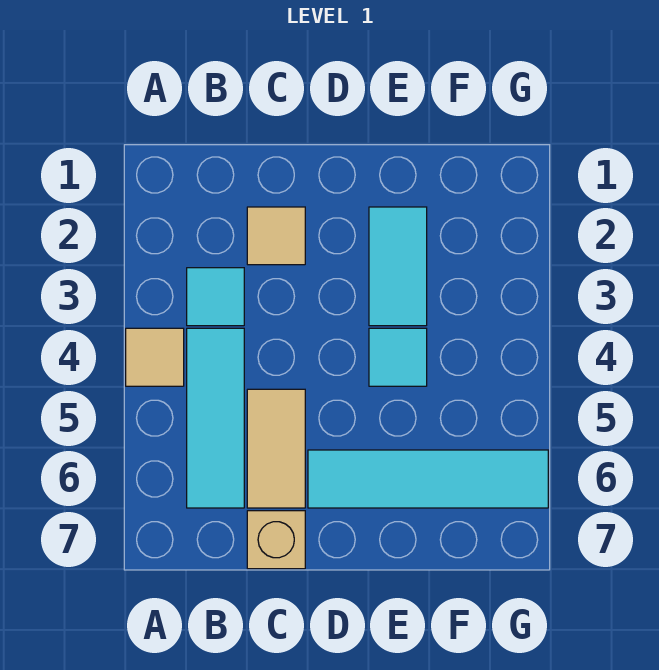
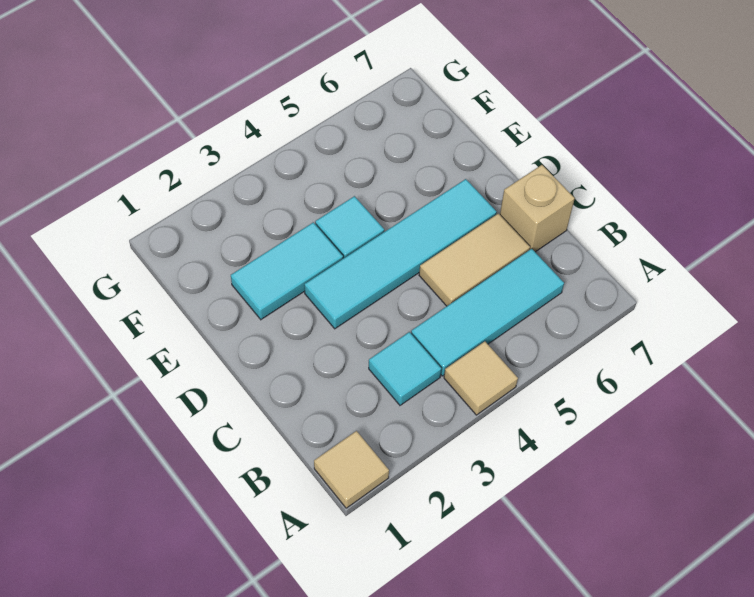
tan tile C2 level 1 -> tan tile A1 level 1
cyan tile D6:G6 level 1 -> cyan tile D3:D6 level 1

